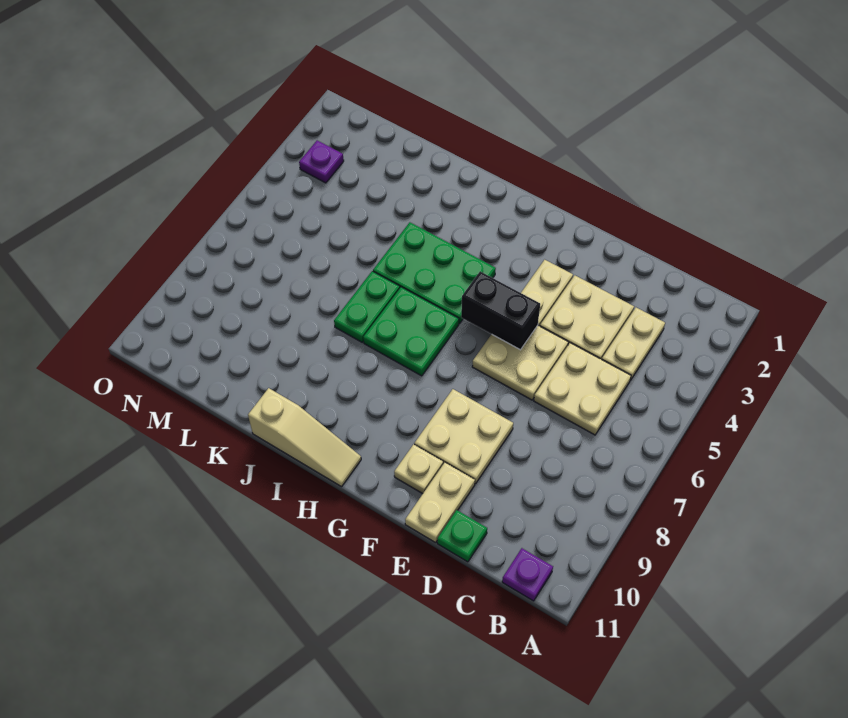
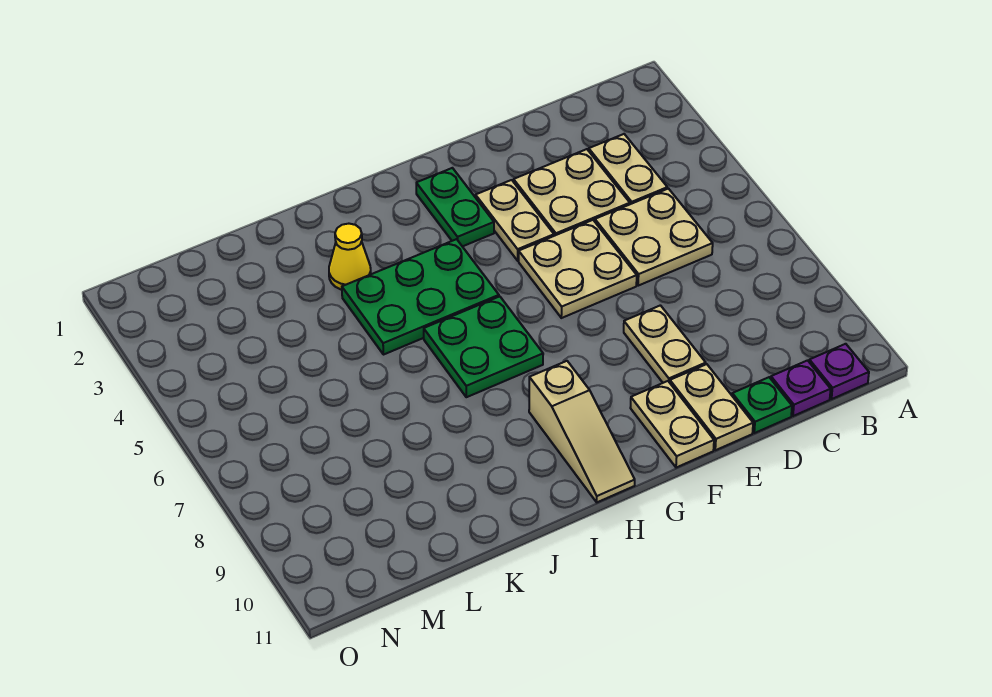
tan plate E8:F9 level 1 -> tan plate E8:E9 level 1
black brick F5:G5 level 2 -> none
tan plate F10 level 1 -> tan plate F10:F11 level 1
tan slope H11:J11 level 1 top J -> tan slope H9:H11 level 1 top 9
none -> yellow cone J3 level 1
green plate J6:J7 level 1 -> green plate G2:G3 level 1
purple plate N3 level 1 -> purple plate C11 level 1

